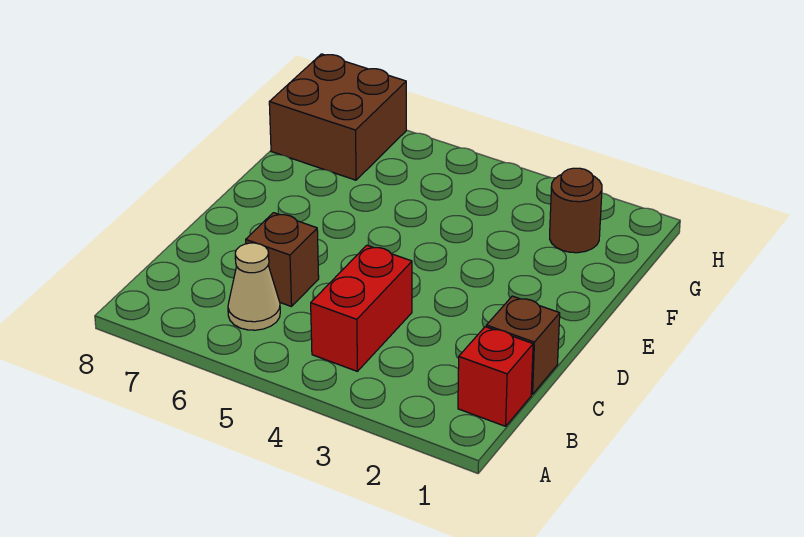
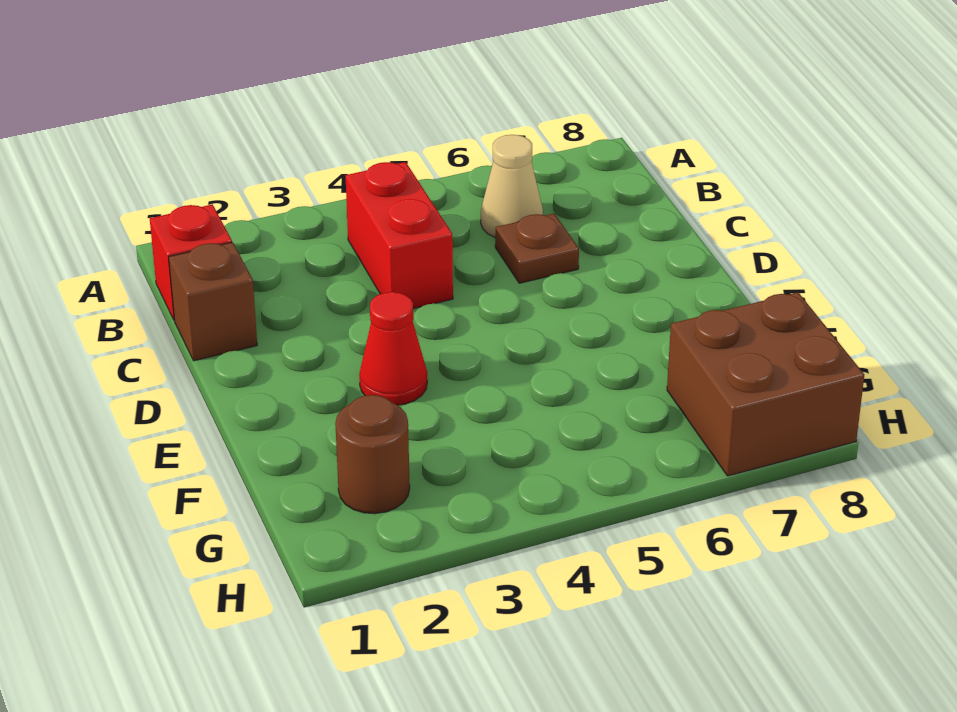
brown brick C6 level 1 -> brown plate C6 level 1
none -> red cone E3 level 1

